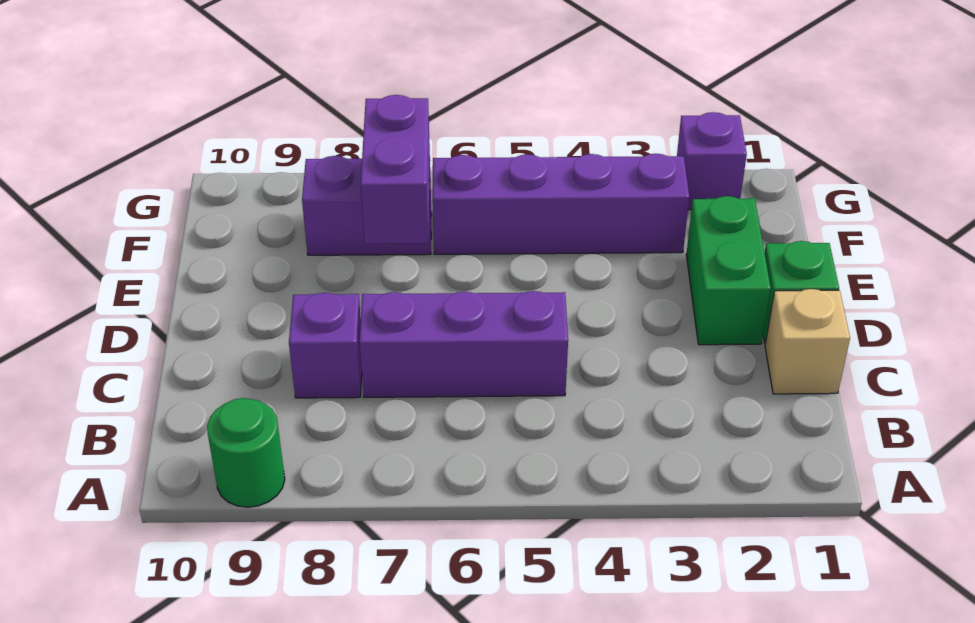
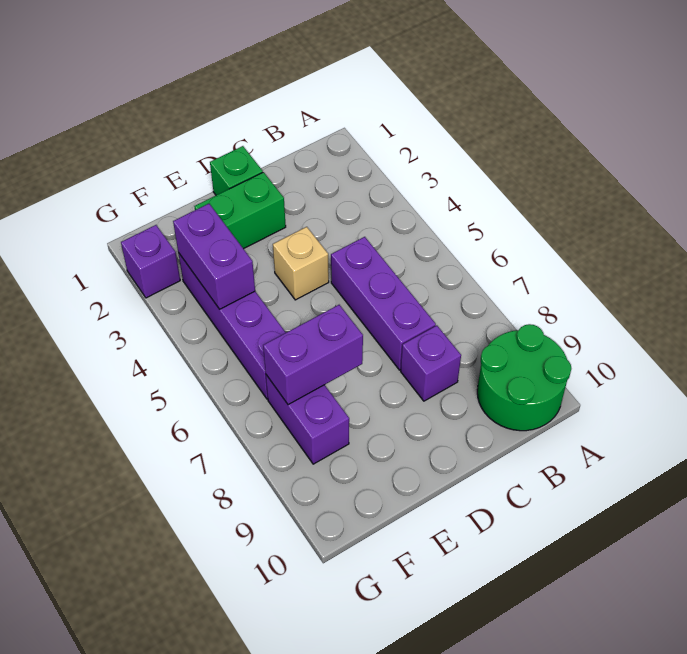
green round brick A9 level 1 -> green round brick A9:B10 level 1
tan brick C1 level 1 -> tan brick D4 level 1
none -> purple brick F3:F4 level 2

